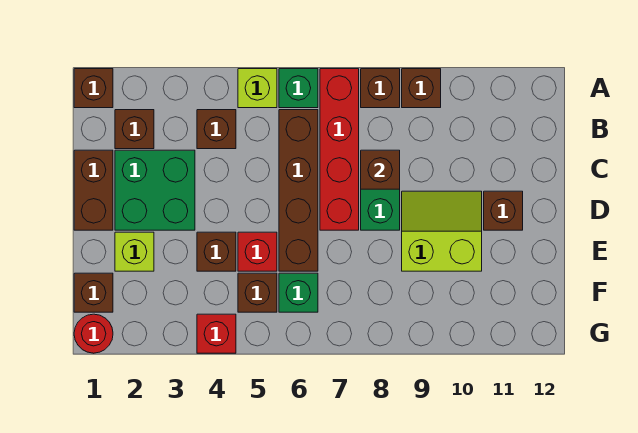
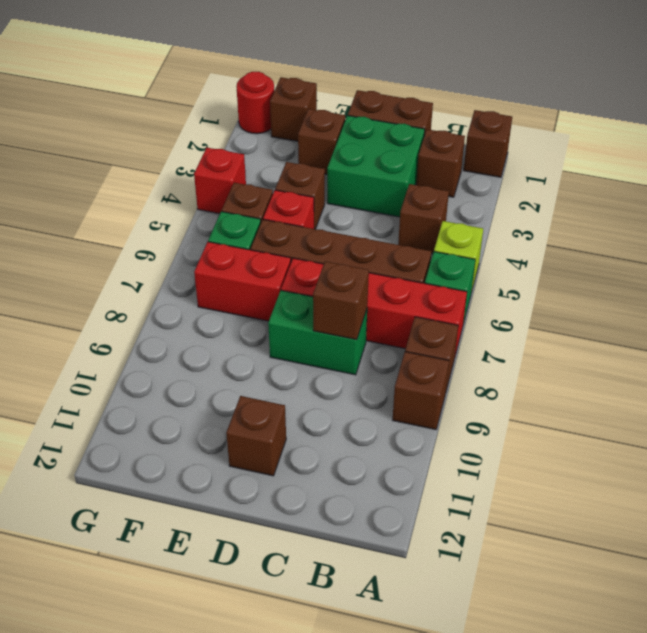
lime slope D9:E10 level 1 top E -> none
lime brick E2 level 1 -> brown brick E2 level 1
none -> red brick E7:F7 level 1

